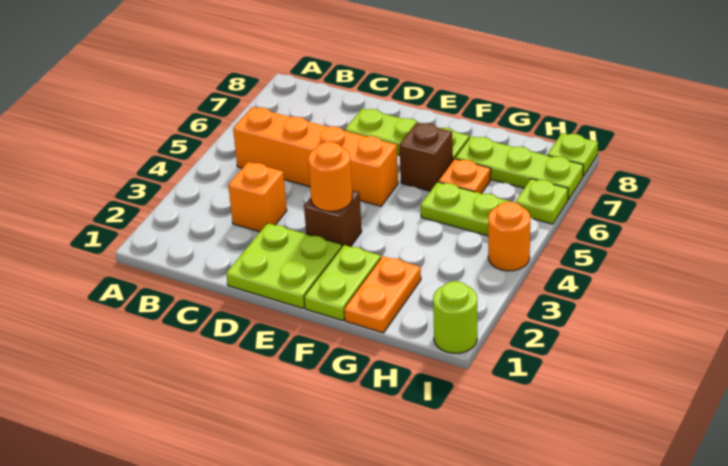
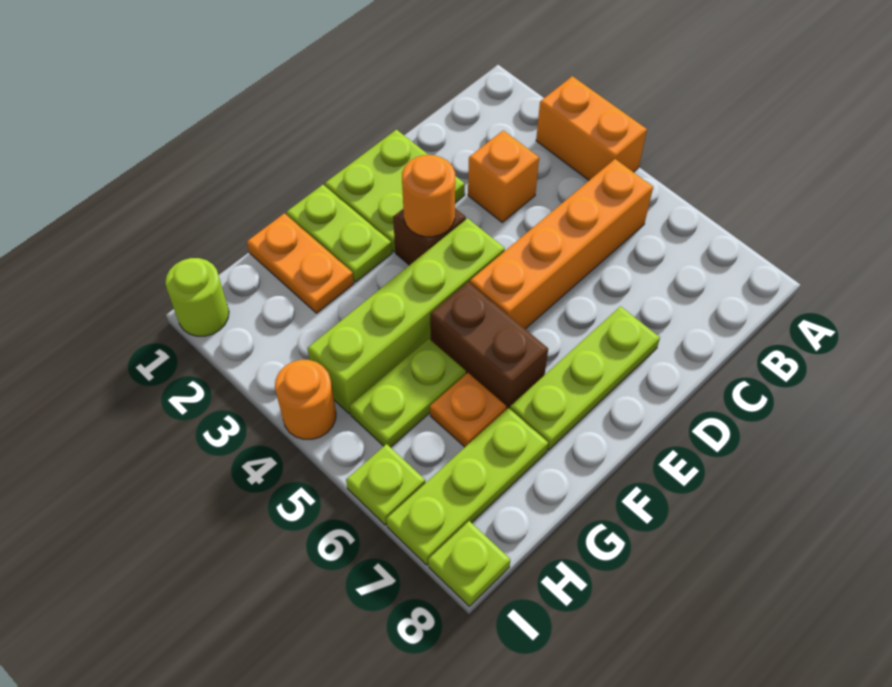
none -> orange brick A3:A4 level 1
none -> lime brick E4:H4 level 1
brown brick F6 level 1 -> brown brick F5:F6 level 1

